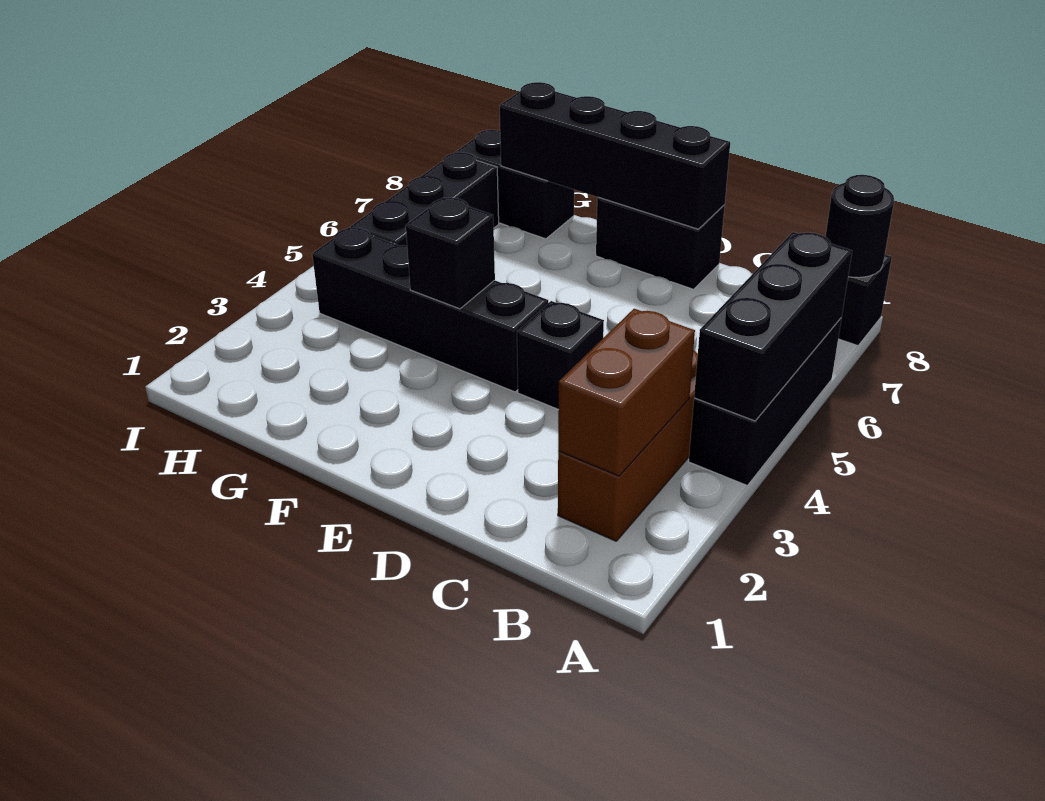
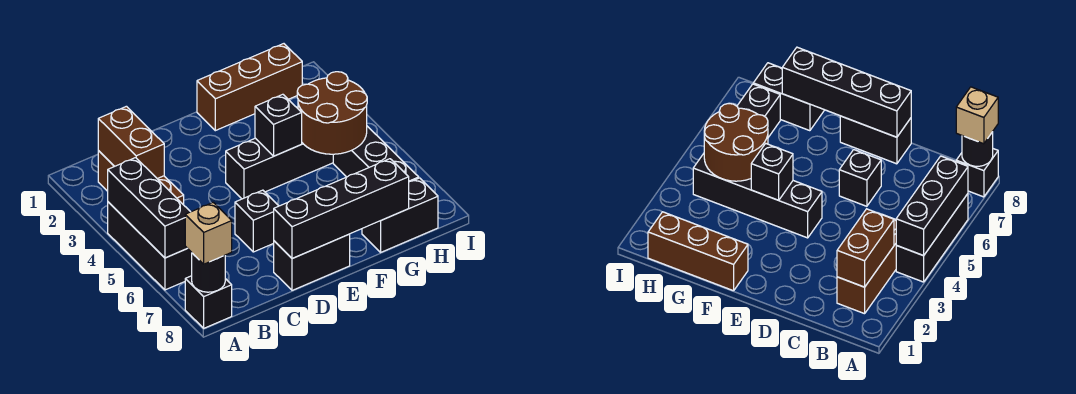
none -> tan brick A8 level 3
black brick D4 level 1 -> black brick D6 level 1
none -> brown brick F1:H1 level 1
none -> brown round brick G4:H5 level 2

